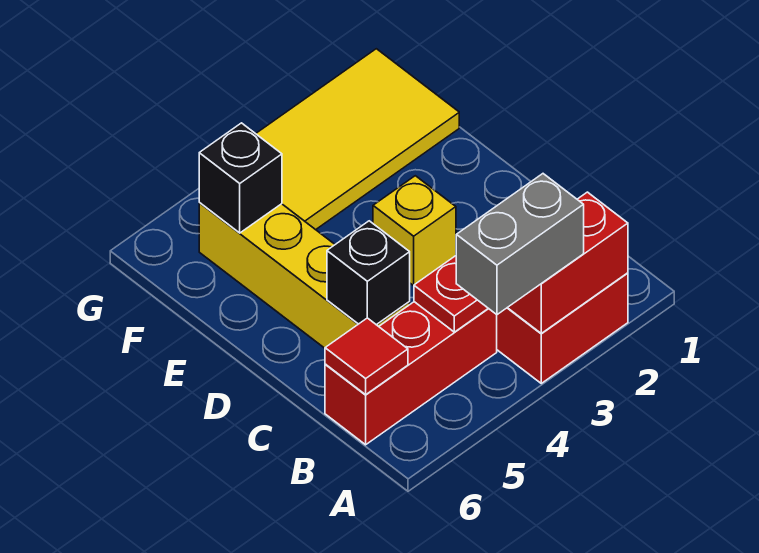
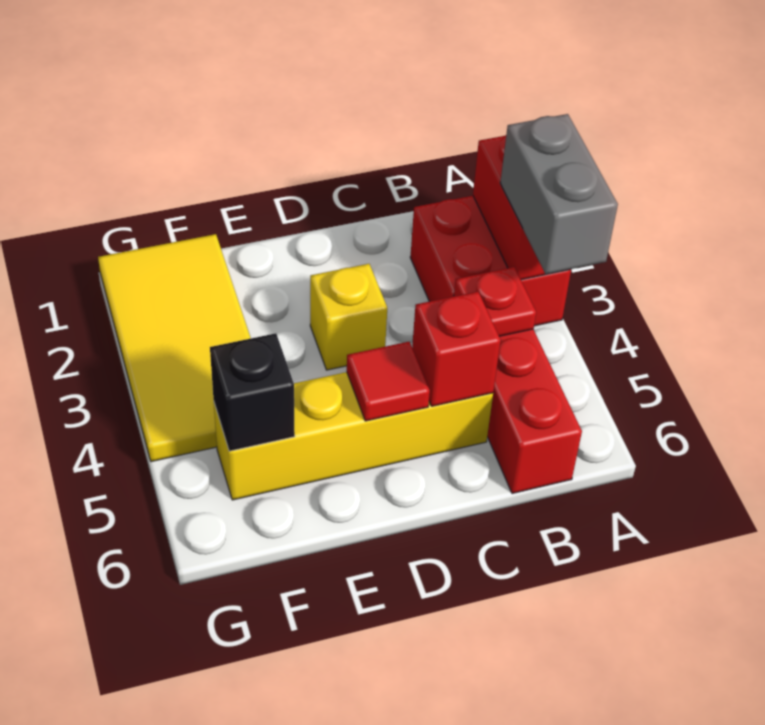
red tile B6 level 2 -> red tile D5 level 2
black brick C5 level 2 -> red brick C5 level 2

